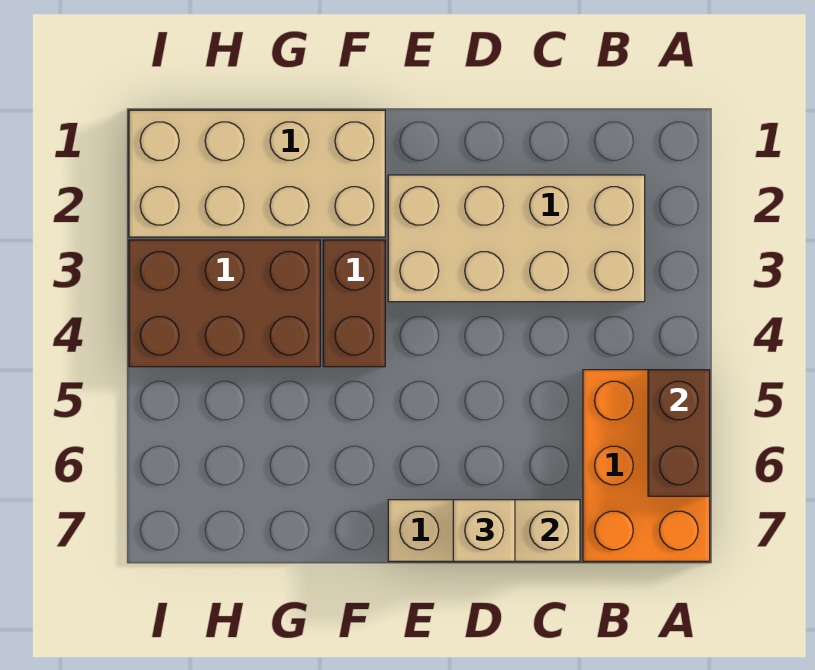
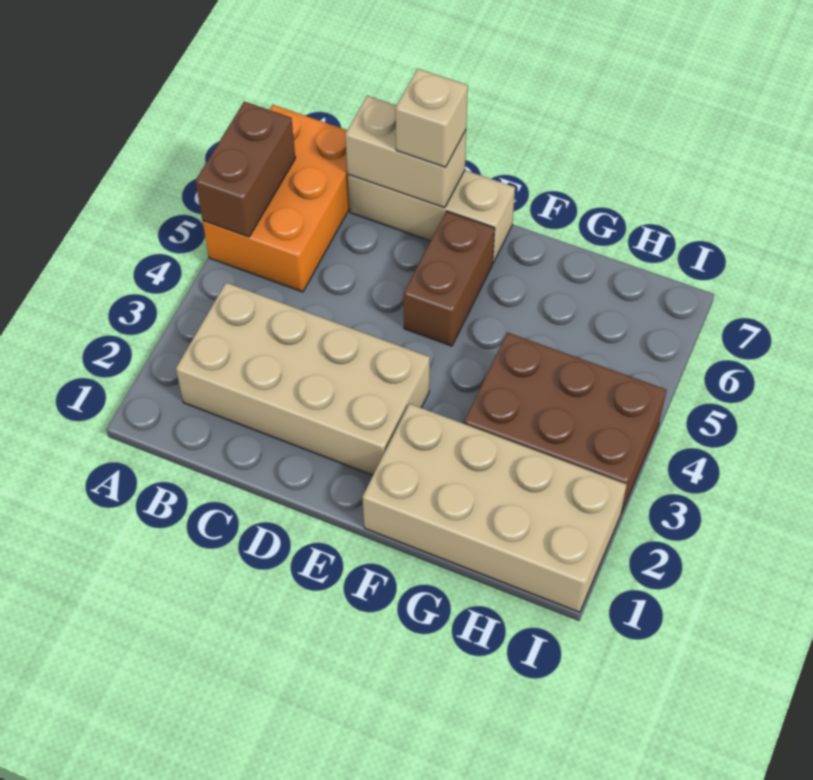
brown brick F3:F4 level 1 -> brown brick E5:E6 level 1

